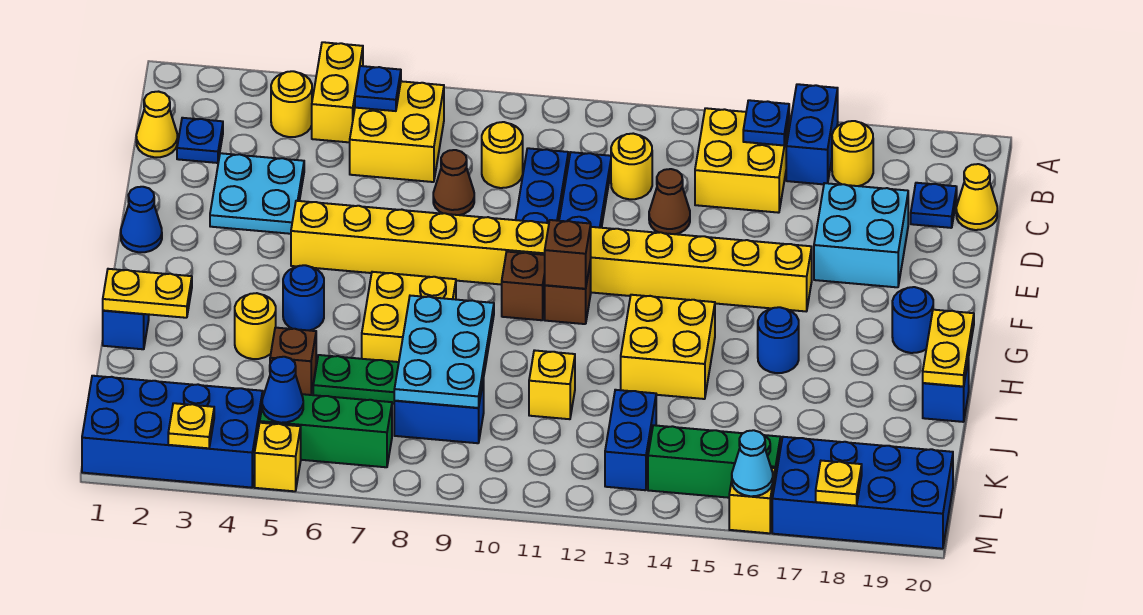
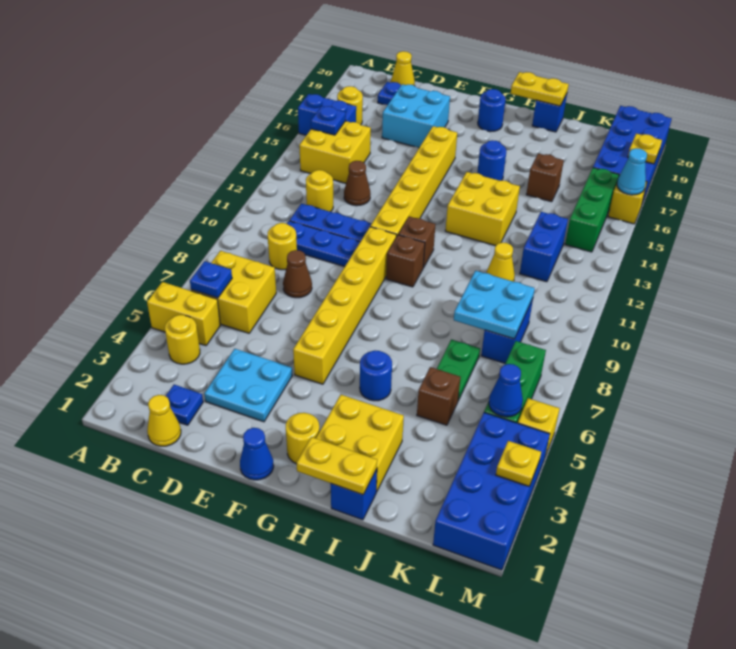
brown brick G11 level 2 -> brown brick J16 level 1
yellow brick H7:I8 level 1 -> yellow brick H2:I3 level 1
yellow plate I1:I2 level 2 -> yellow plate H1:I1 level 2
yellow round brick I4 level 1 -> yellow round brick G2 level 1
cyan plate I8:K9 level 2 -> cyan plate J8:K9 level 2
yellow brick J11 level 1 -> yellow cone J11 level 1
blue brick K13:L13 level 1 -> blue brick K12:K13 level 1

